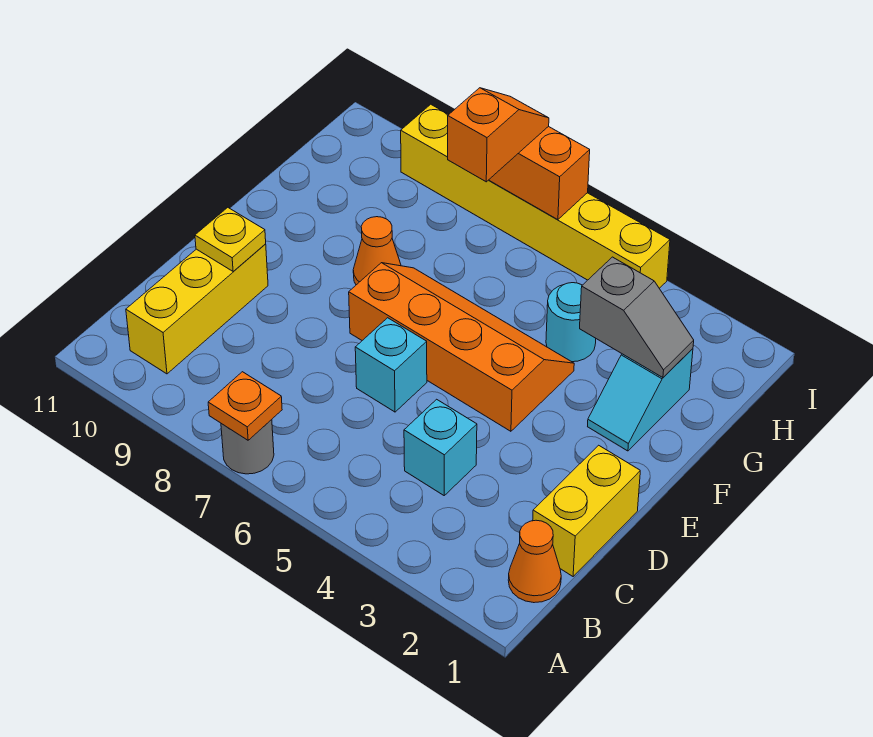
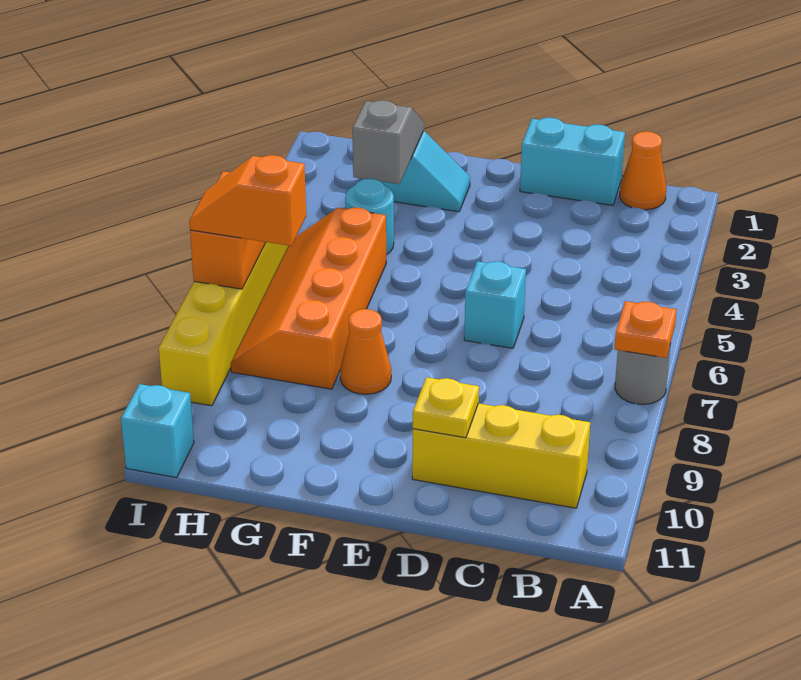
yellow brick C1:D1 level 1 -> cyan brick C1:D1 level 1
cyan brick C4 level 1 -> cyan brick I11 level 1
orange slope E4:F7 level 1 top E -> orange slope G5:H8 level 1 top G

